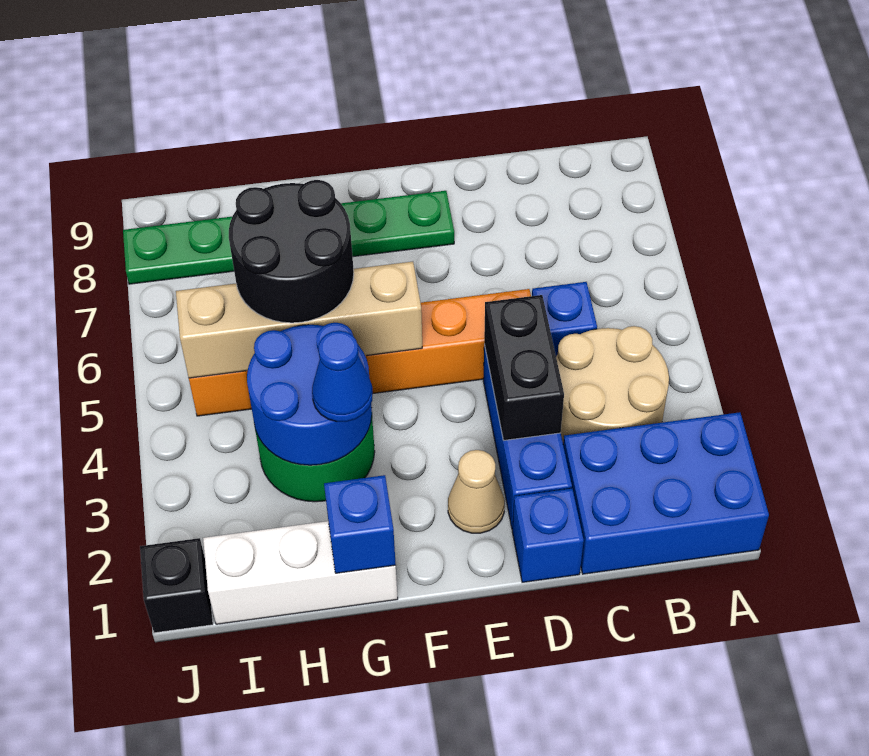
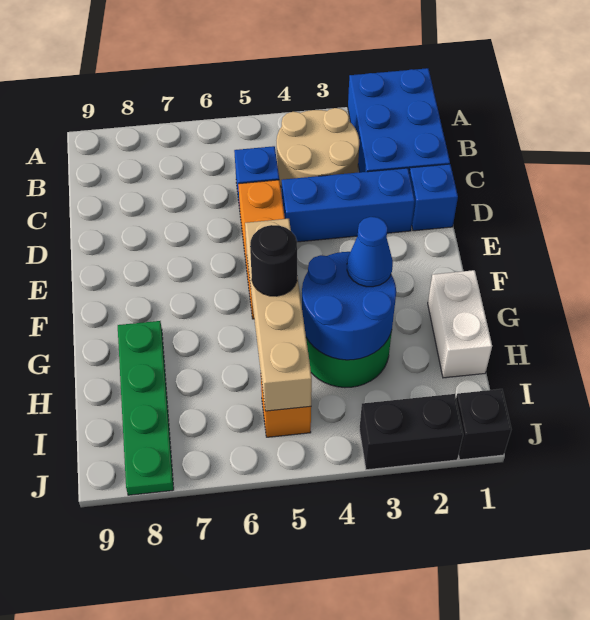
black brick D3:D4 level 2 -> black brick J2:J3 level 1
tan cone E2 level 1 -> none
green plate E8:J8 level 1 -> green plate G8:J8 level 1
white brick G1:I1 level 1 -> white brick G1:H1 level 1
blue brick G1 level 2 -> none
black round brick G5:H6 level 3 -> black round brick G5 level 3

